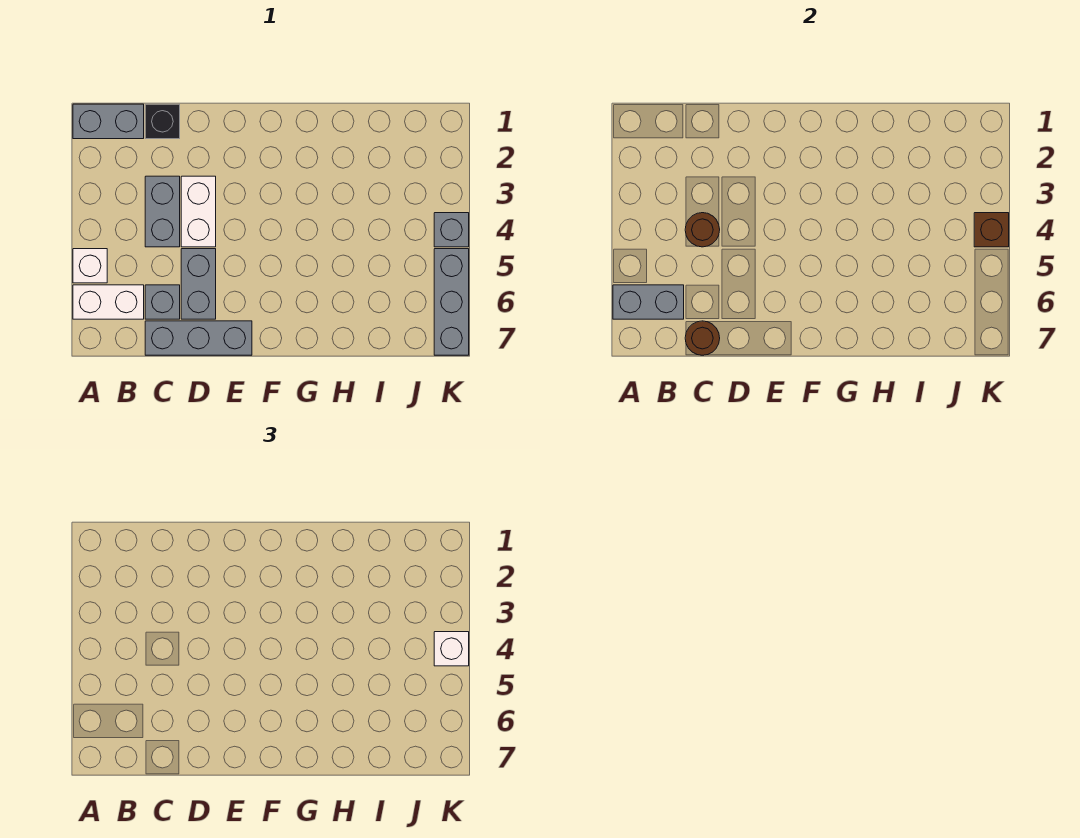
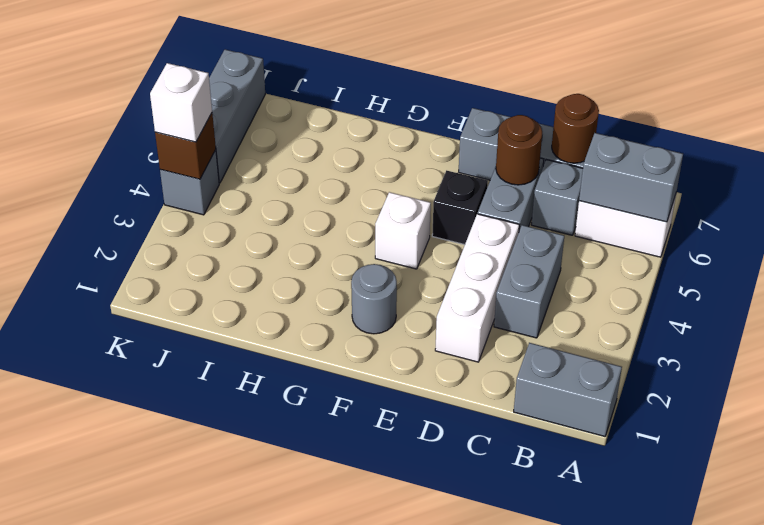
white brick A5 level 1 -> white brick F4 level 1
black brick C1 level 1 -> black brick E5 level 1
brown round brick C4 level 2 -> brown round brick D6 level 2
white brick D3:D4 level 1 -> white brick D2:D4 level 1
none -> grey round brick F2 level 1

